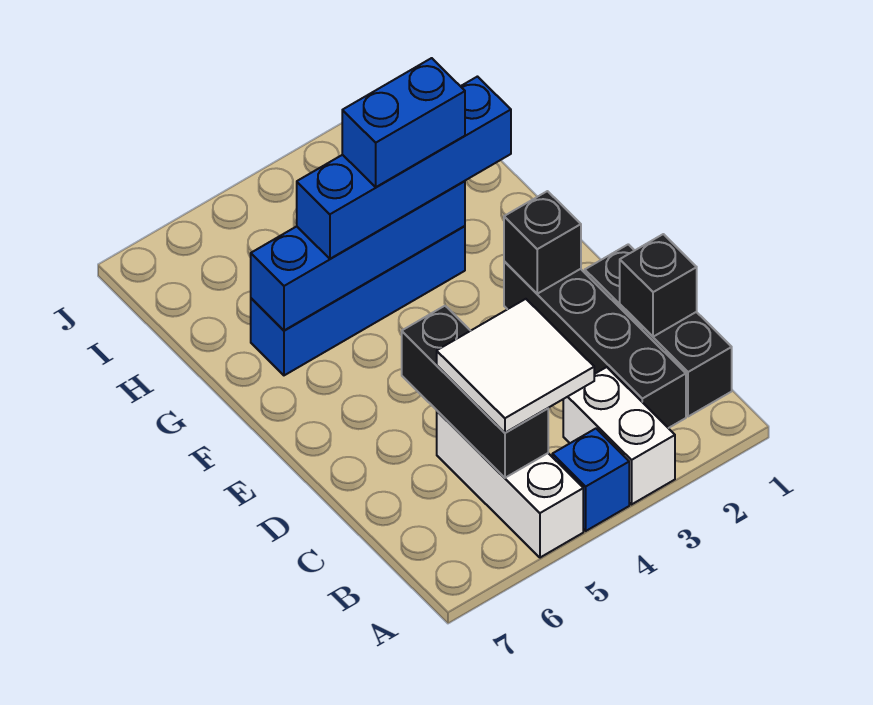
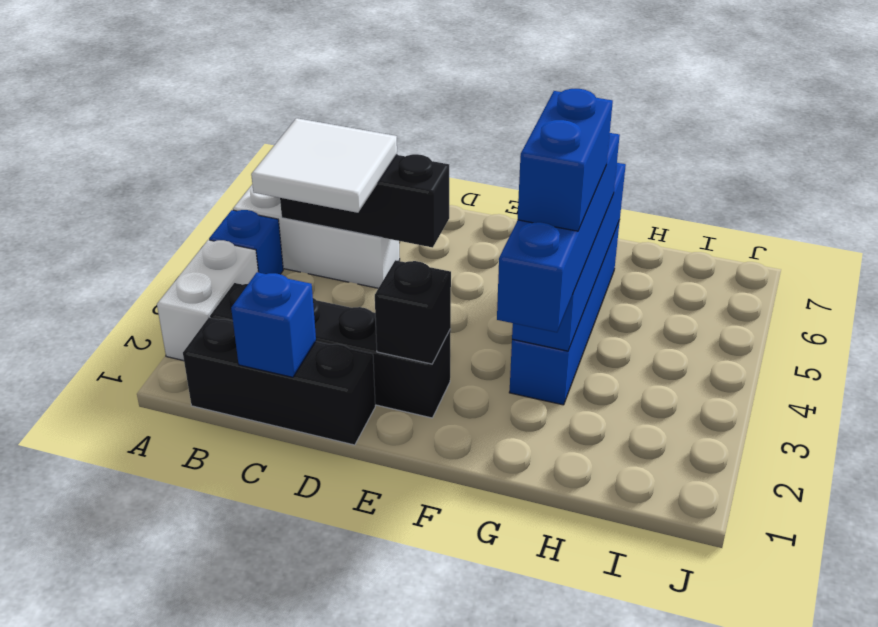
white brick A3:B3 level 1 -> white brick A2:A3 level 1
black brick C1 level 2 -> blue brick C1 level 2

